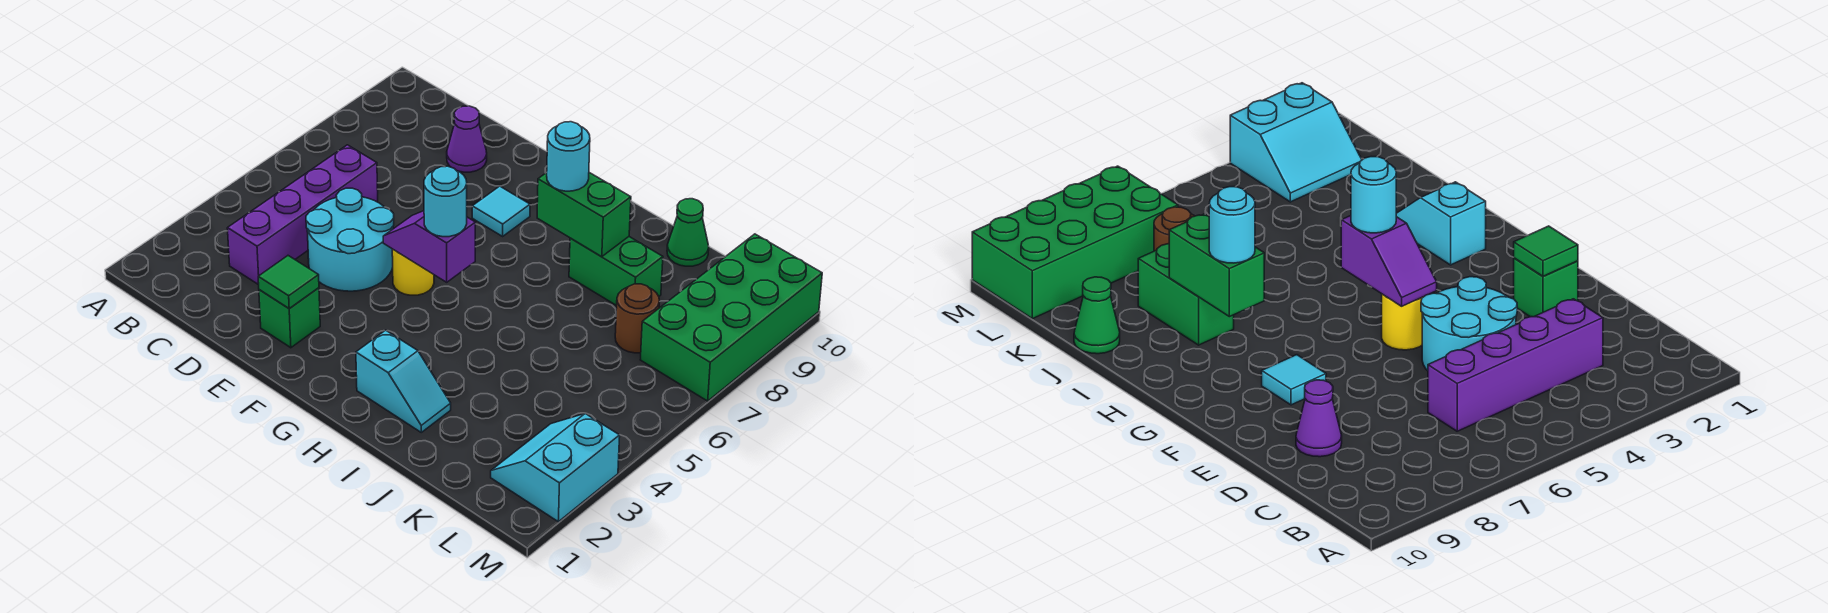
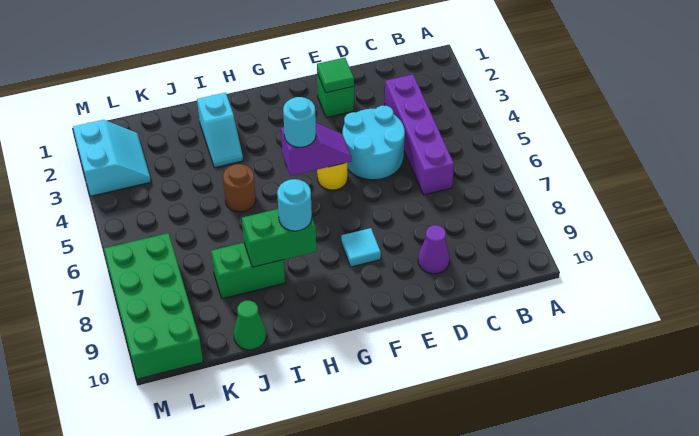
cyan slope H2:I2 level 1 top H -> cyan slope I2:I3 level 1 top 2
brown round brick K7 level 1 -> brown round brick I5 level 1

